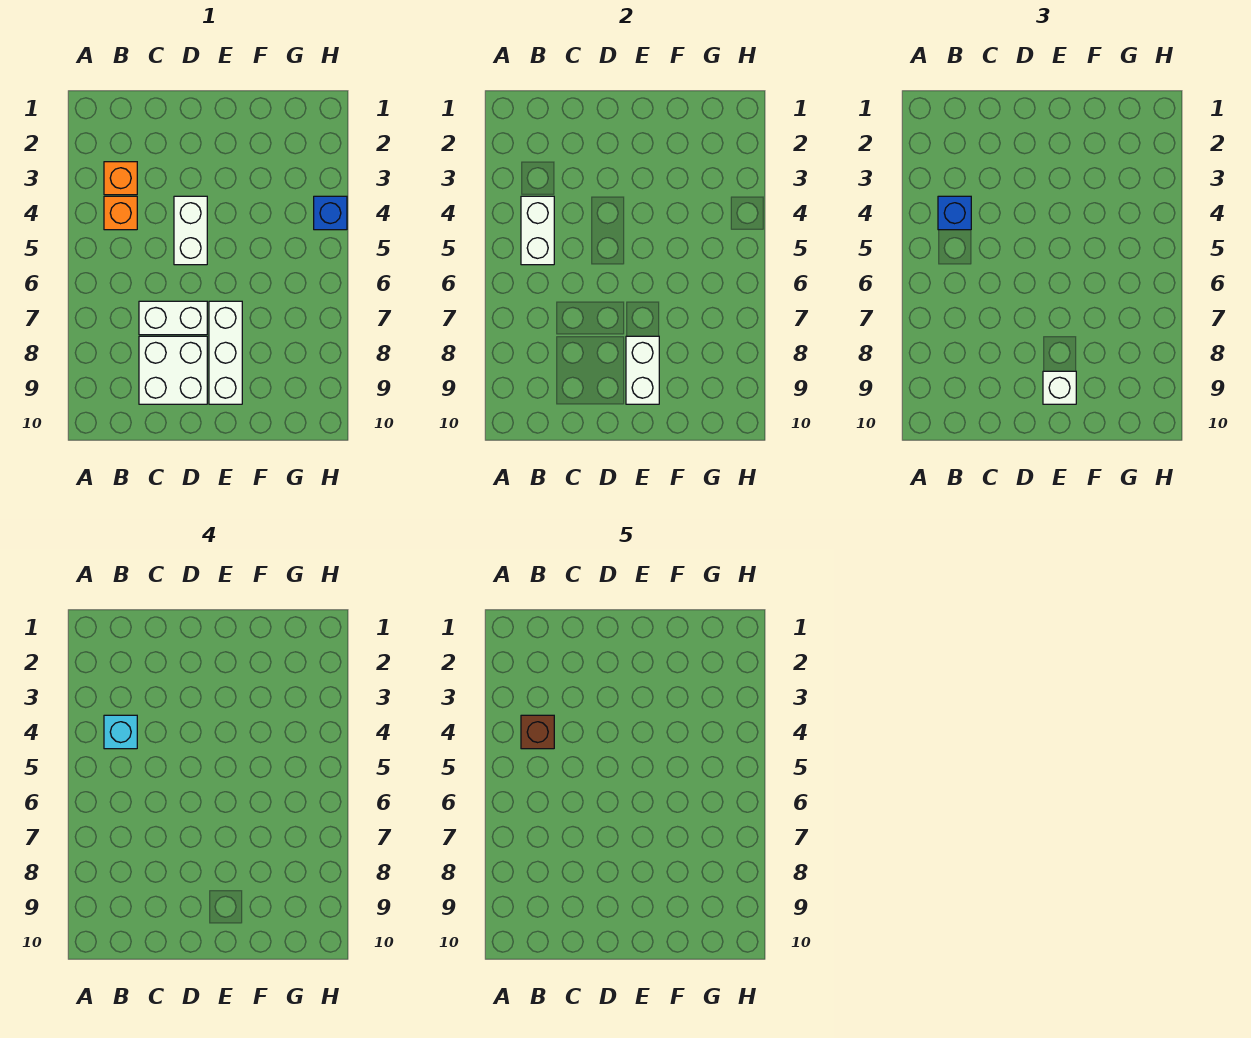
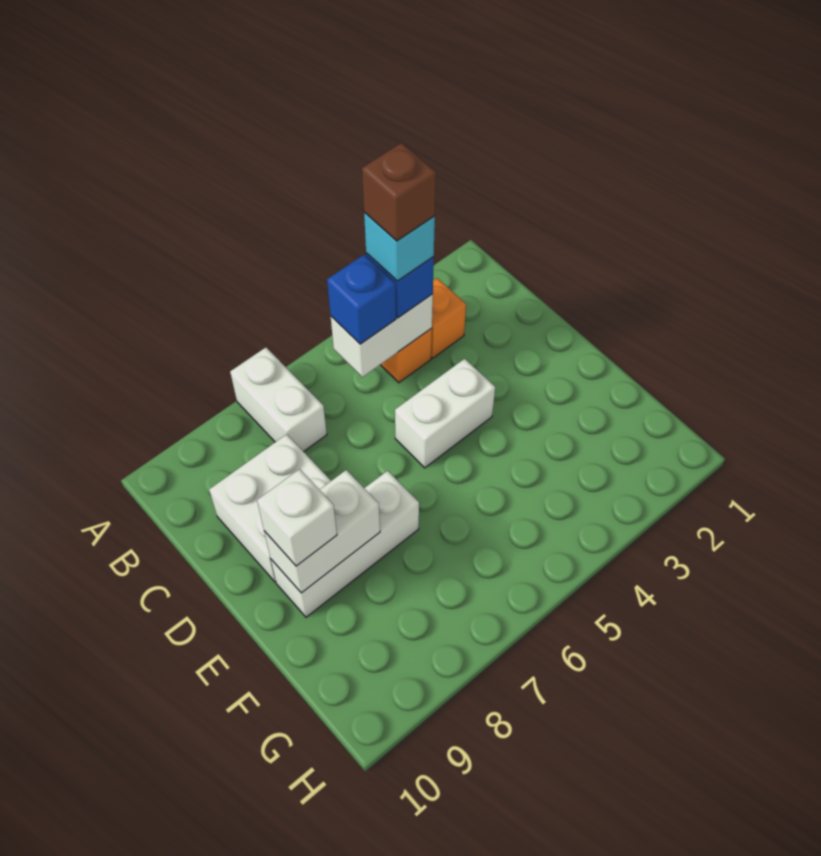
white brick C7:D7 level 1 -> white brick A7:B7 level 1
blue brick H4 level 1 -> blue brick B5 level 3

